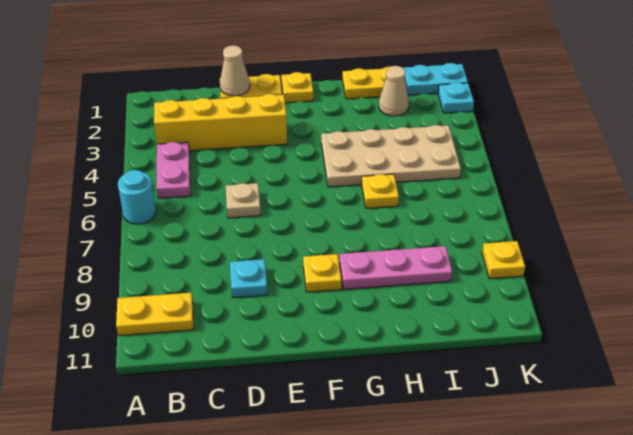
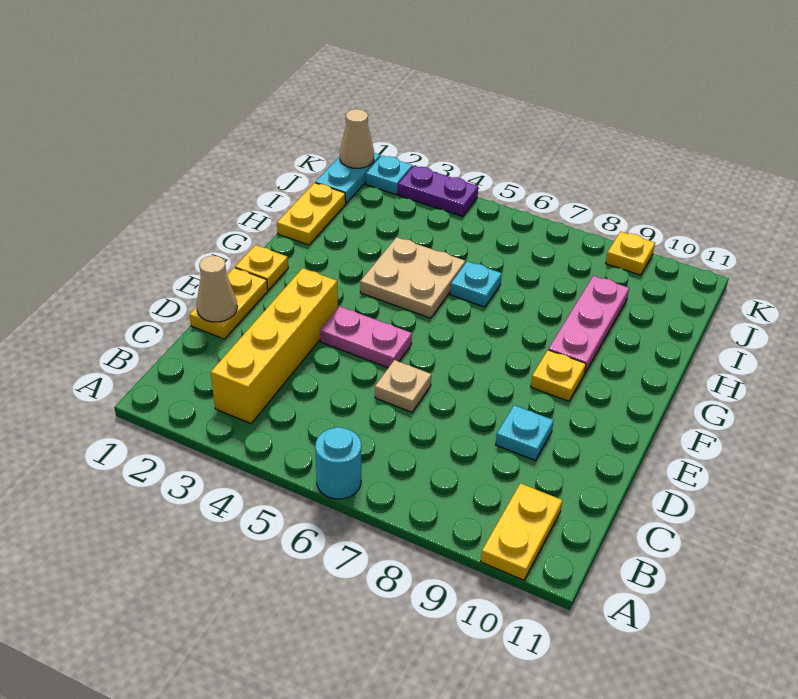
pink plate B4:B5 level 1 -> pink plate E4:E5 level 1
tan plate G4:J5 level 1 -> tan plate G4:H5 level 1
yellow plate H6 level 1 -> cyan plate H6 level 1
tan cone I2 level 1 -> tan cone K1 level 2
none -> purple plate K3:K4 level 1

